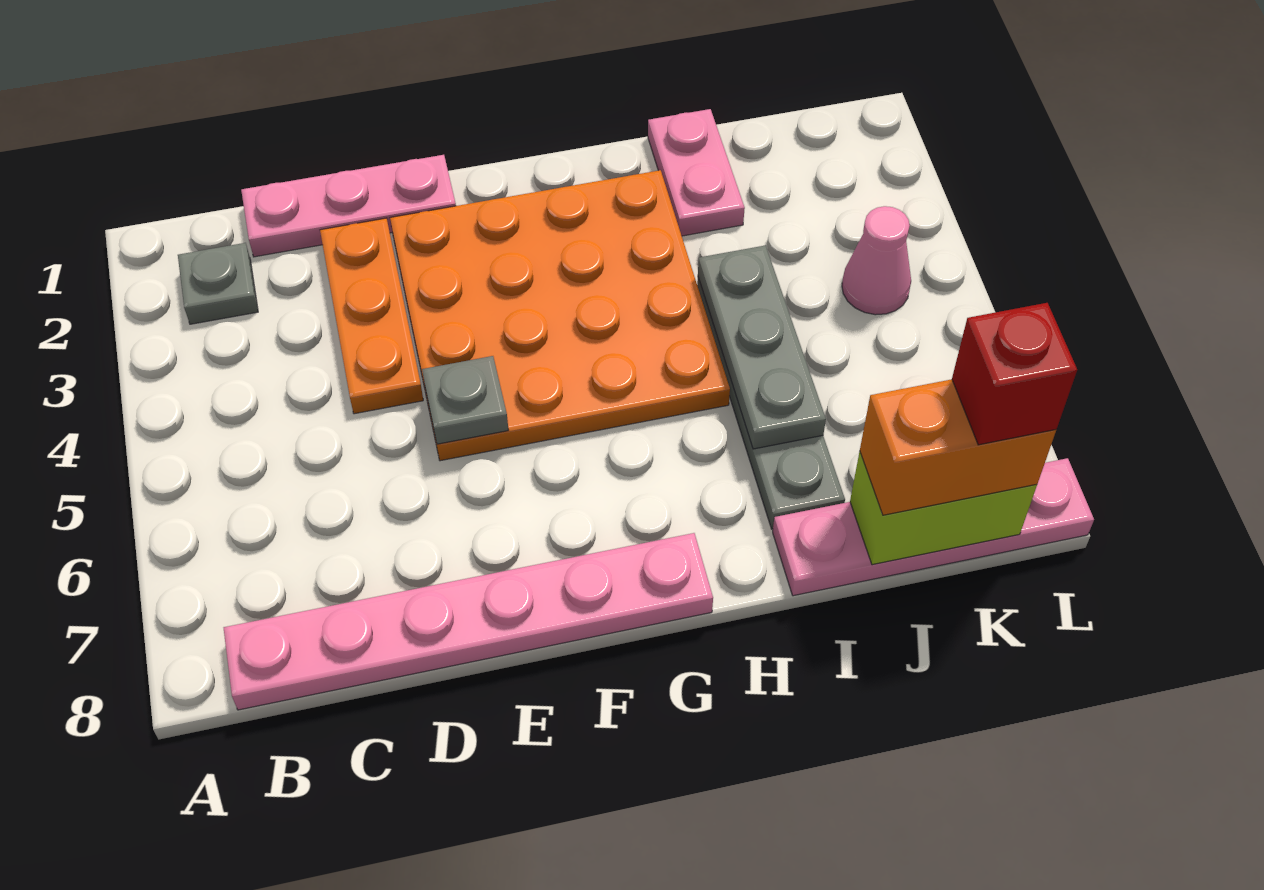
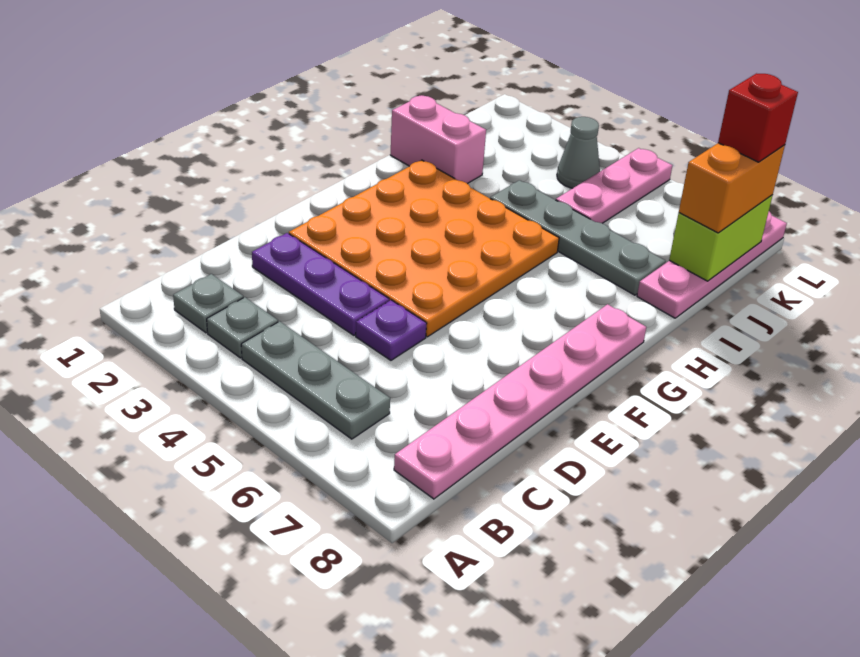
pink plate C1:E1 level 1 -> pink plate J5:L5 level 1
orange plate D2:D4 level 1 -> purple plate D2:D4 level 1
none -> purple plate D5 level 1
grey plate E5 level 2 -> grey plate B3 level 1
pink plate I1:I2 level 1 -> pink brick I1:I2 level 1
grey plate I4:I6 level 2 -> grey plate B4:B6 level 1
pink cone K4 level 1 -> grey cone K4 level 1

